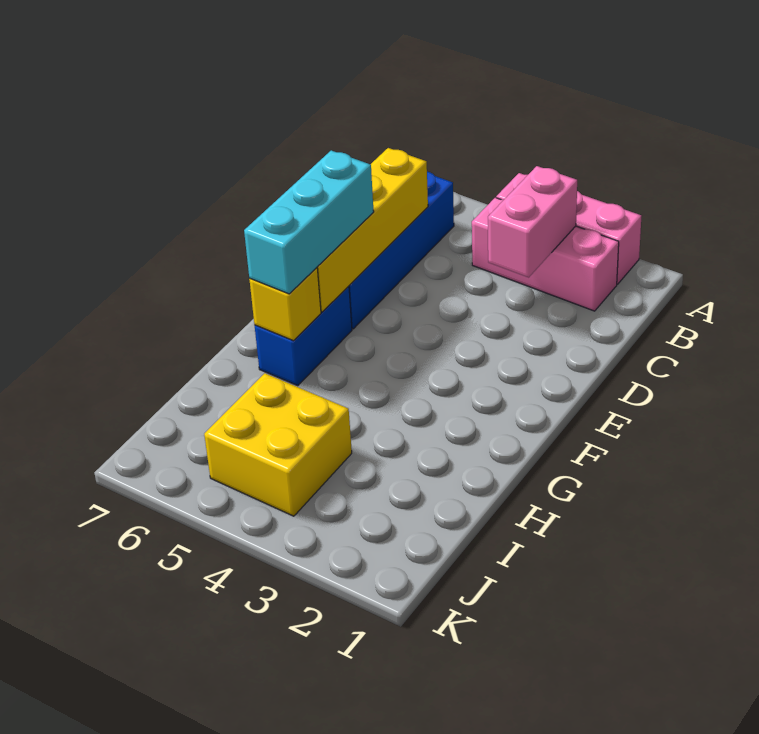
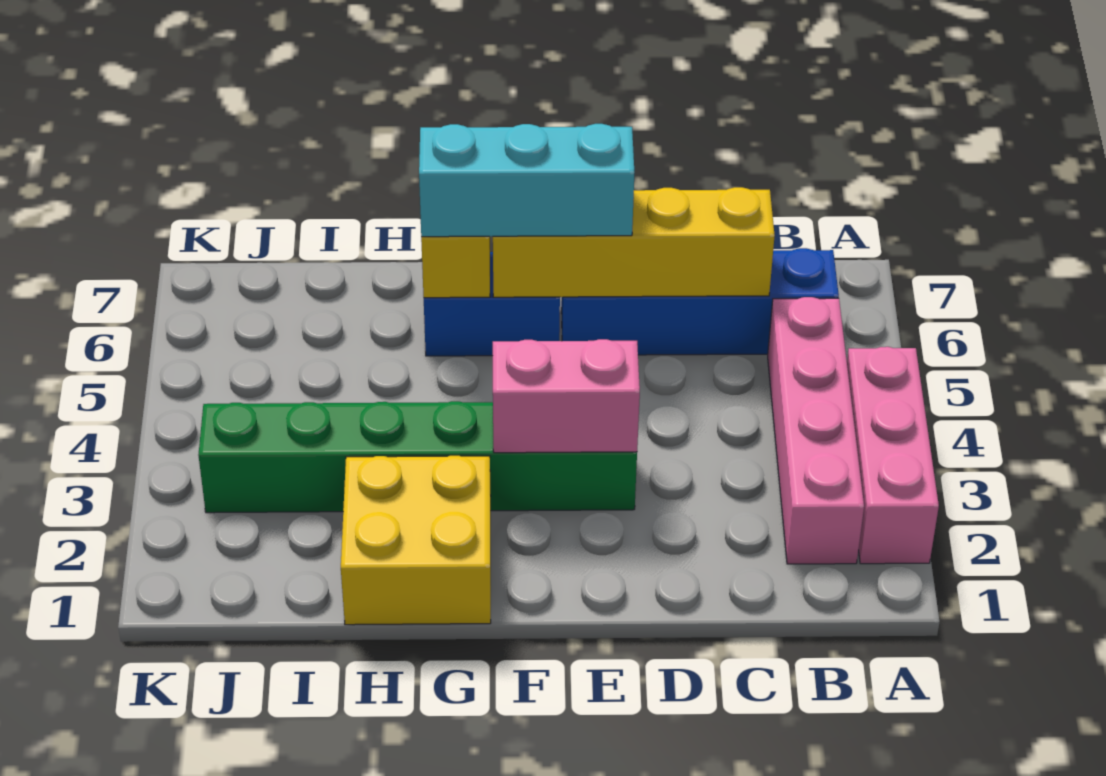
pink brick B2:B4 level 1 -> pink brick B2:B5 level 1
pink brick B3:C3 level 2 -> pink brick E3:F3 level 2
none -> green brick E3:J3 level 1
yellow brick I4:J5 level 1 -> yellow brick G1:H2 level 1

